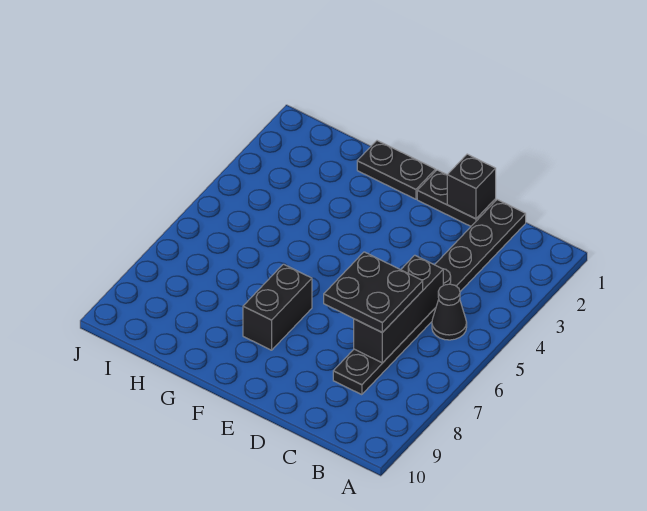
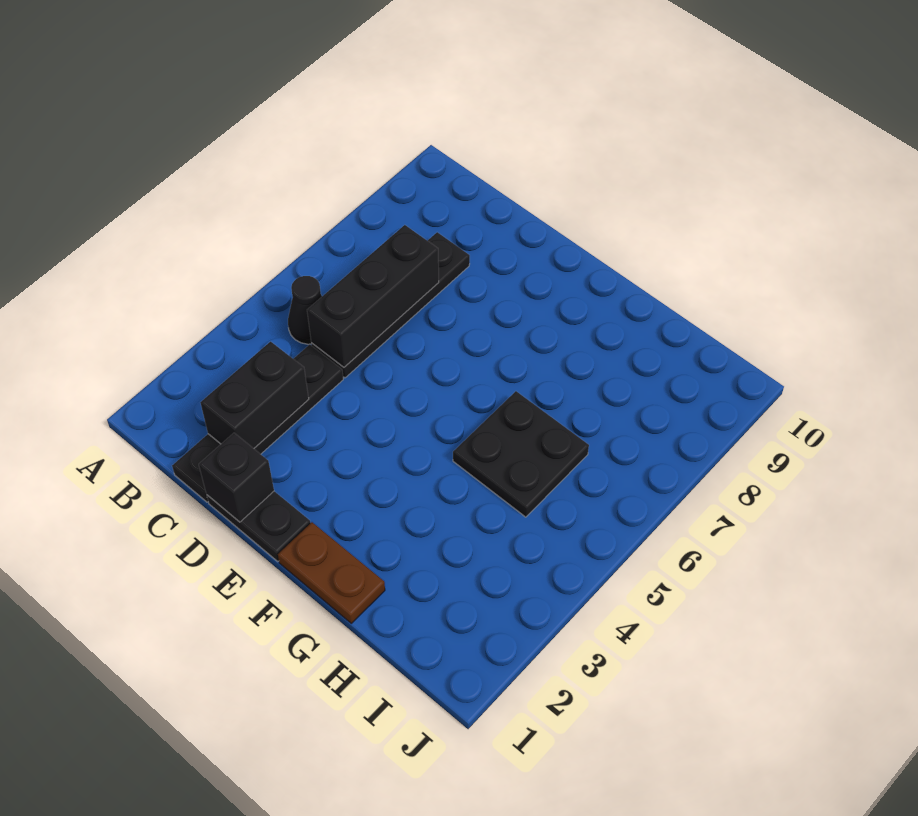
black plate C6:D7 level 3 -> black plate G5:H6 level 1
black plate F1:G1 level 1 -> brown plate F1:G1 level 1
black brick F7:F8 level 1 -> black brick C2:C3 level 2

